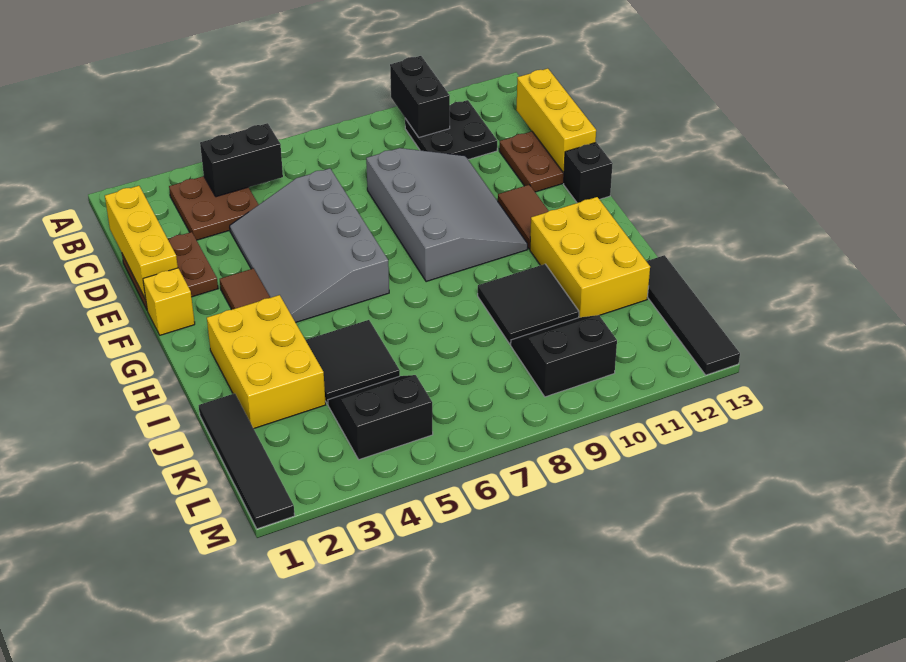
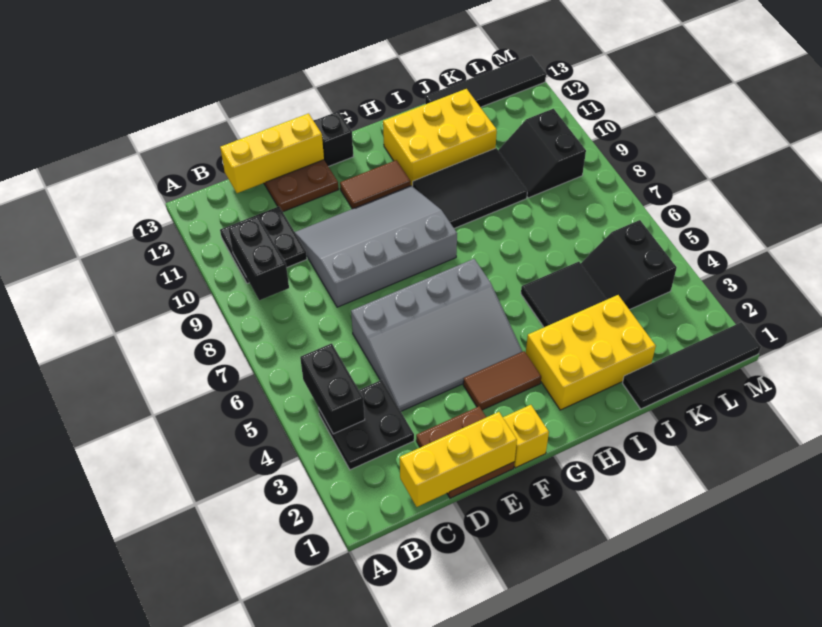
black brick A10:B10 level 2 -> black brick B9:B10 level 2
brown plate B3:C4 level 1 -> black plate B3:C4 level 1
black tile I9:J10 level 1 -> black tile H9:J10 level 1

